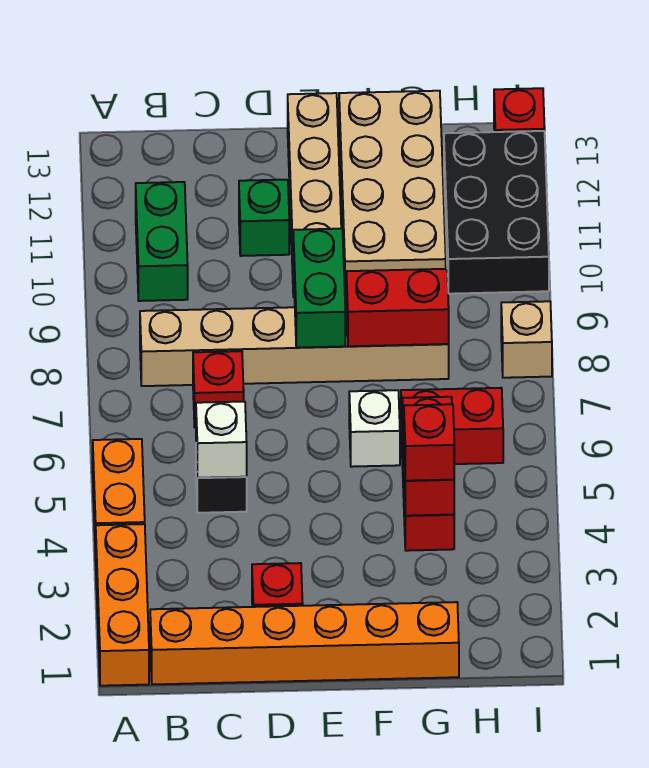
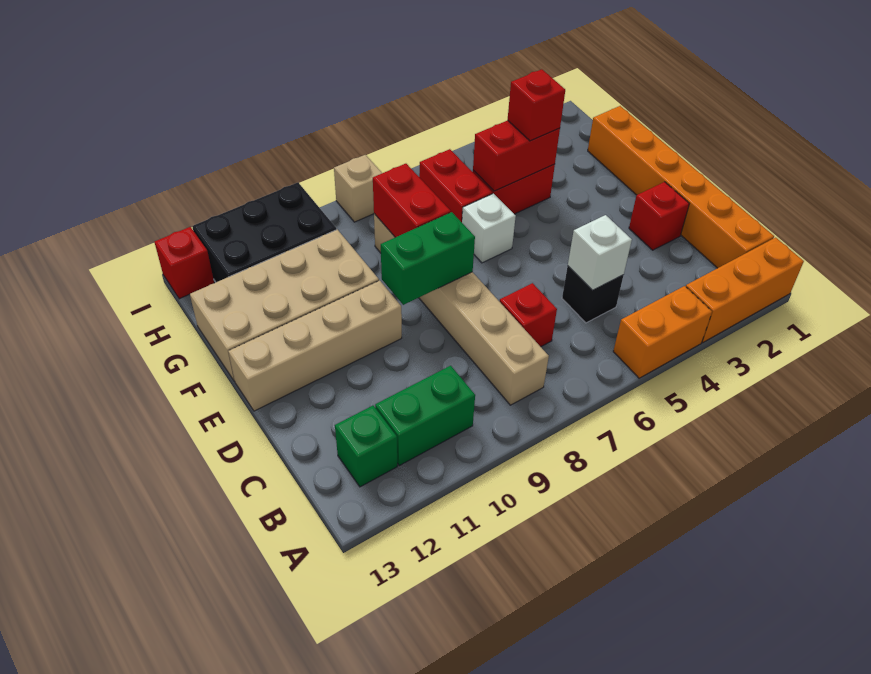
green brick D11 level 1 -> green brick B12 level 1

